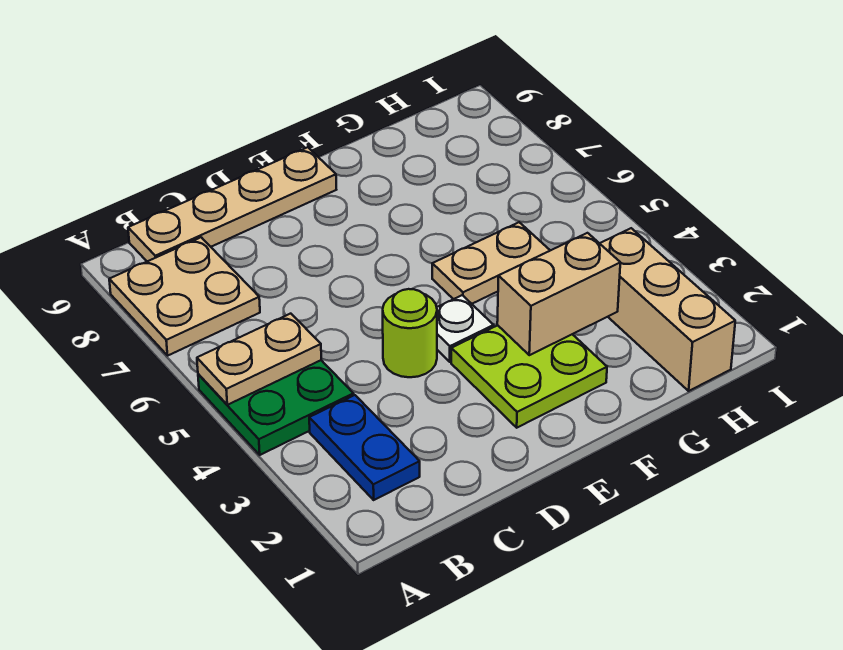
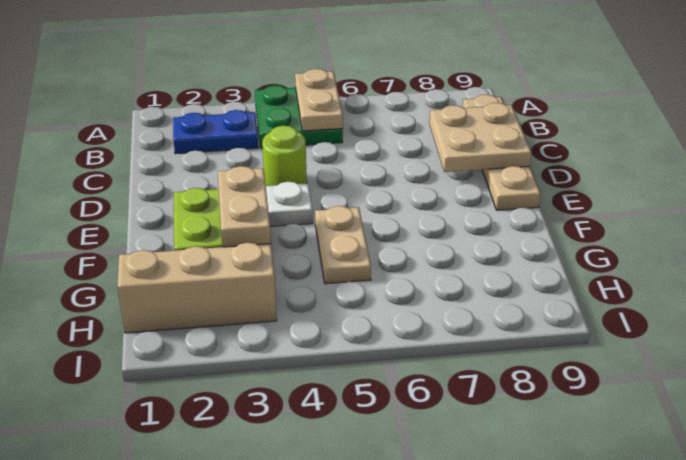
tan plate A7:B8 level 1 -> tan plate C8:D9 level 2

